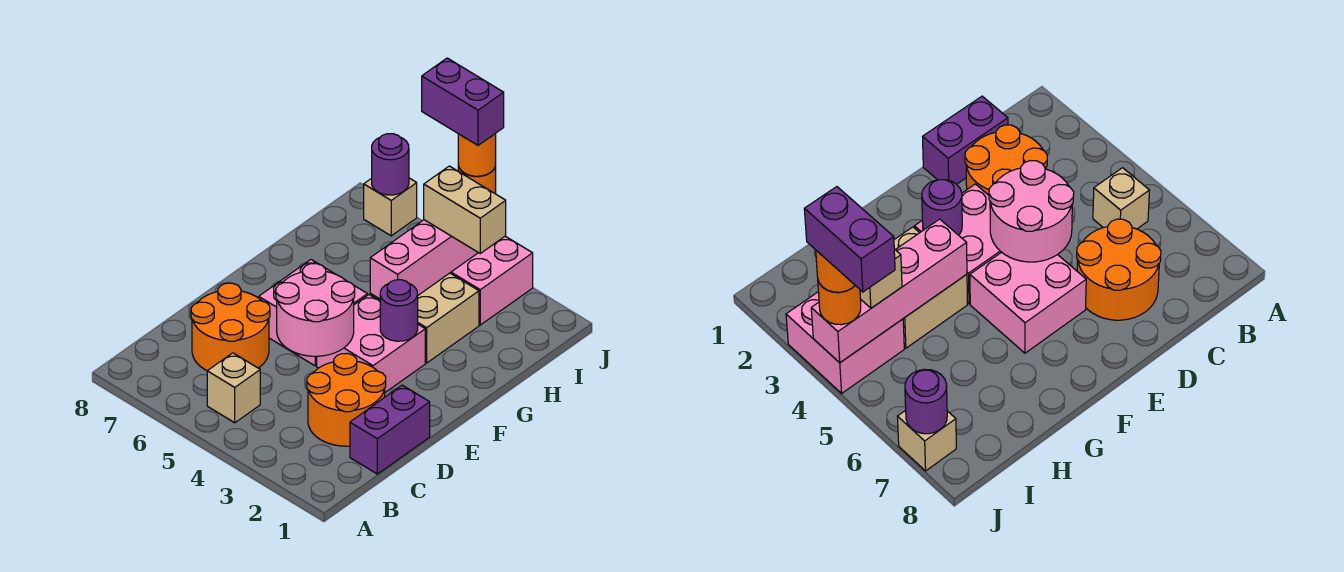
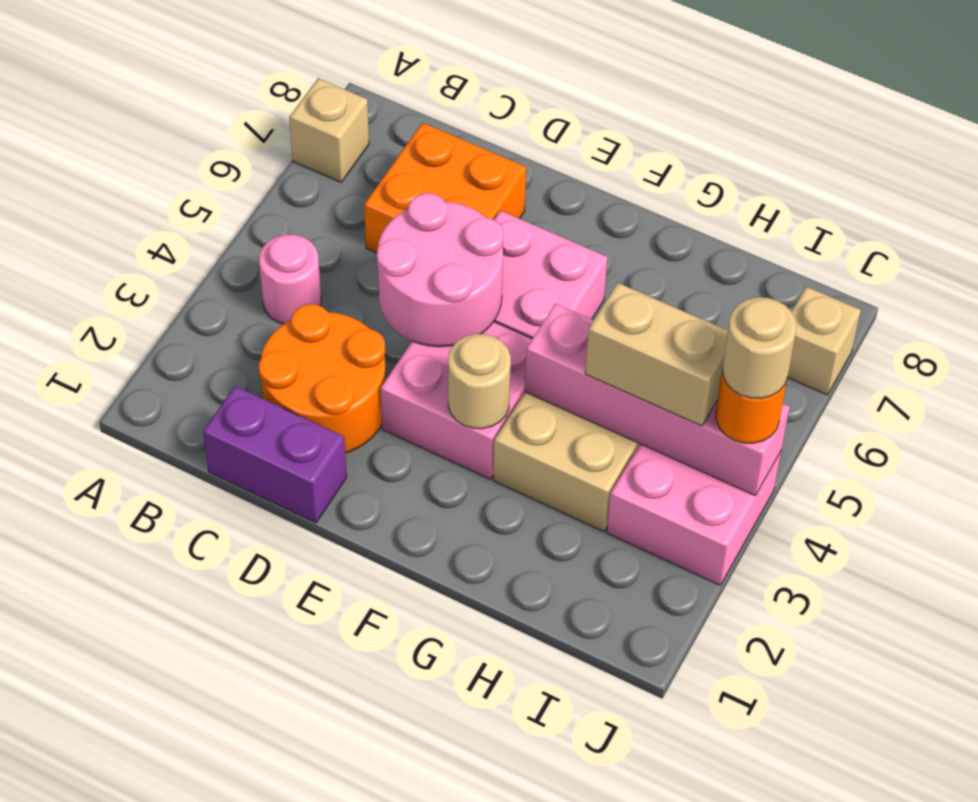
none -> pink round brick B4 level 1
tan brick B5 level 1 -> tan brick A7 level 1
orange round brick C6:D7 level 1 -> orange brick C6:D7 level 1
purple round brick F3 level 2 -> tan round brick F3 level 2
tan brick I3:I4 level 3 -> tan brick H4:I4 level 3
orange round brick J4 level 4 -> tan round brick J4 level 4
purple brick J4:J5 level 5 -> none
purple round brick J7 level 2 -> none

